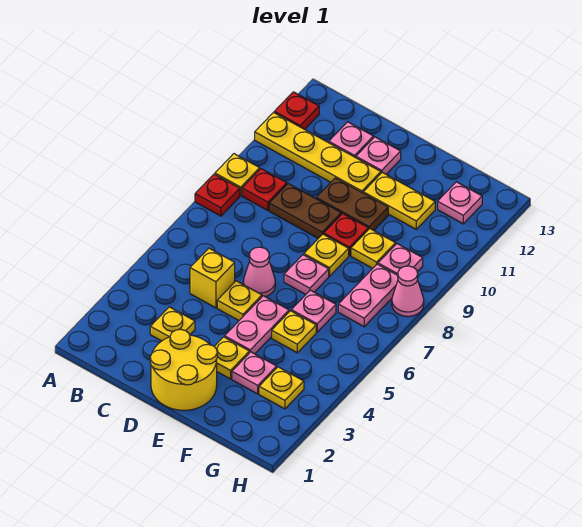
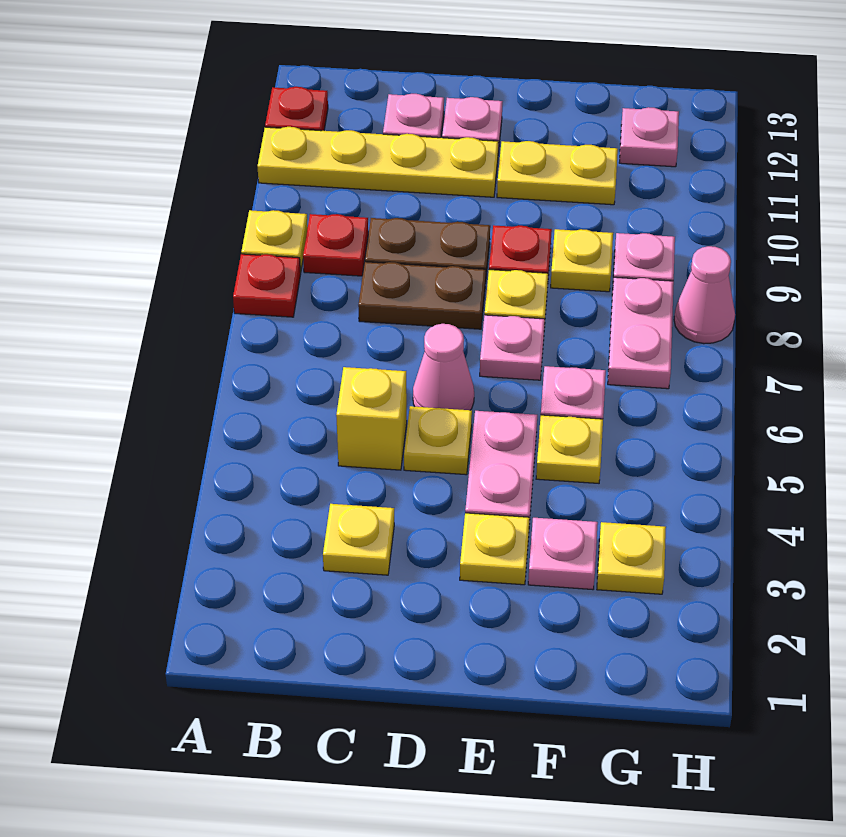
yellow round brick D1:E2 level 1 -> none
brown plate D10:E10 level 1 -> brown plate C8:D8 level 1

